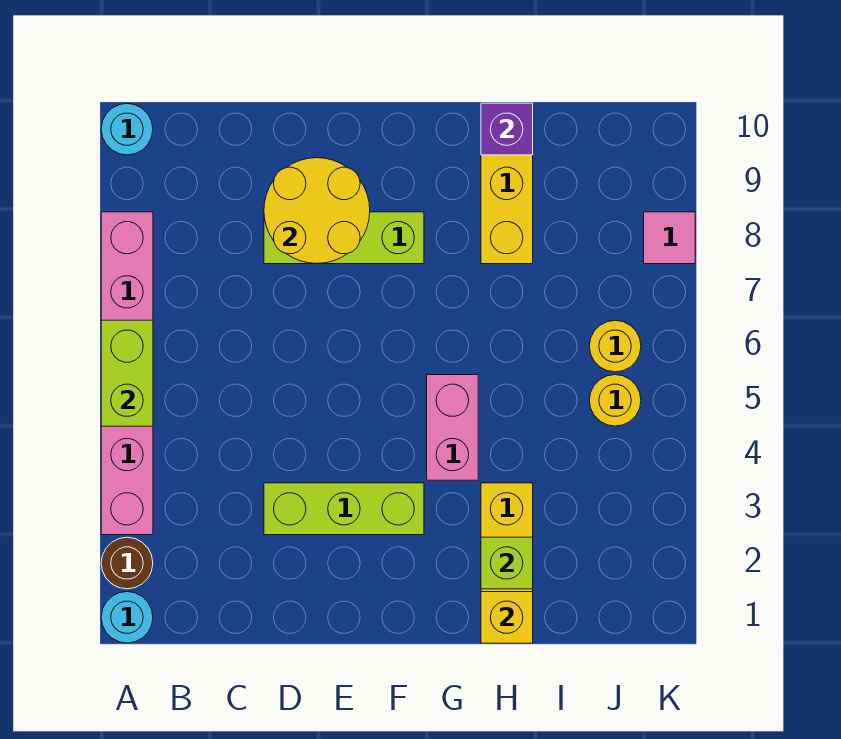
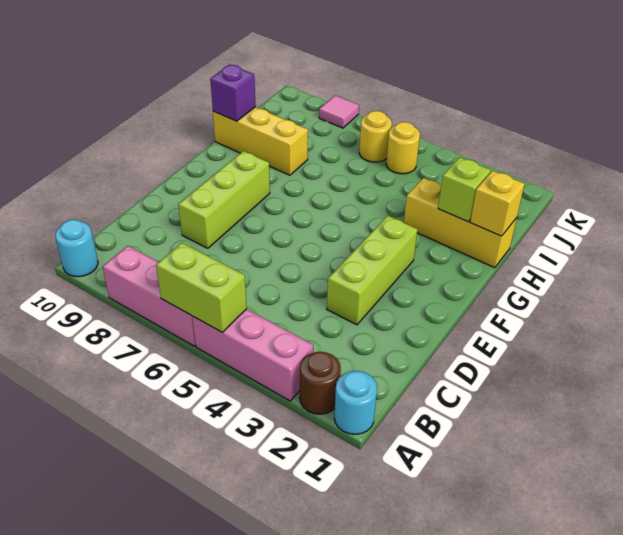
yellow round brick D8:E9 level 2 -> none
pink brick G4:G5 level 1 -> none

